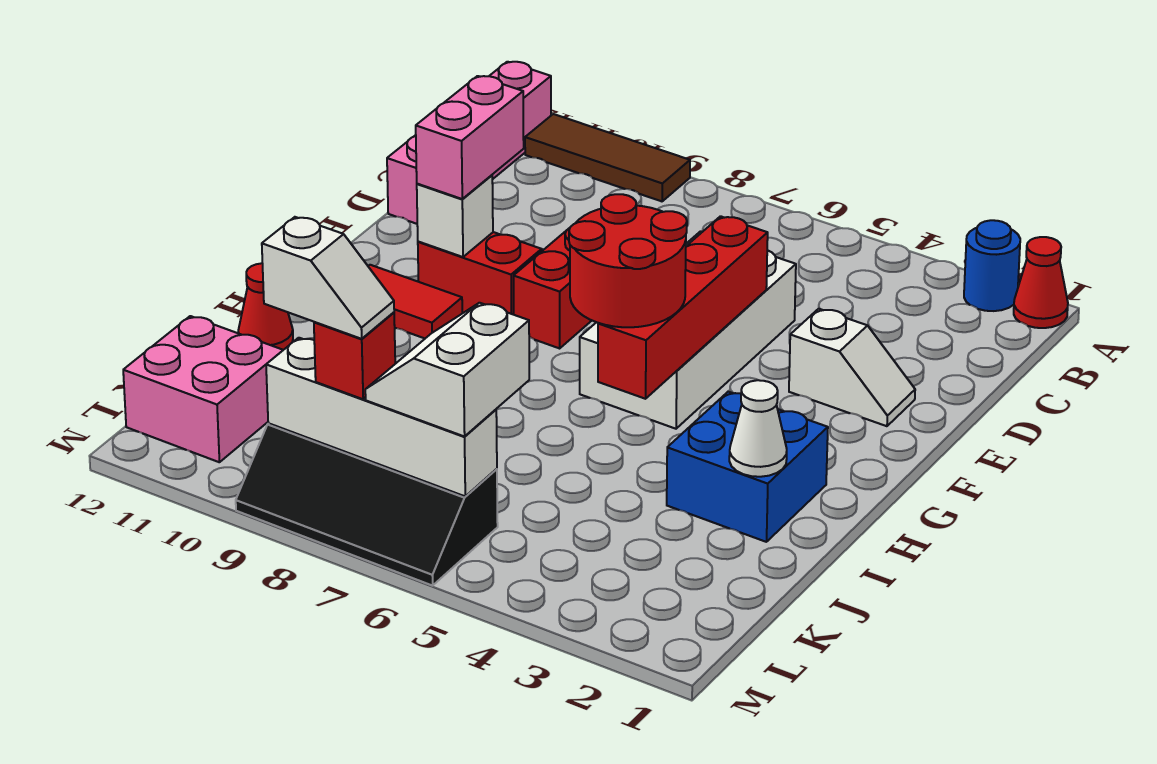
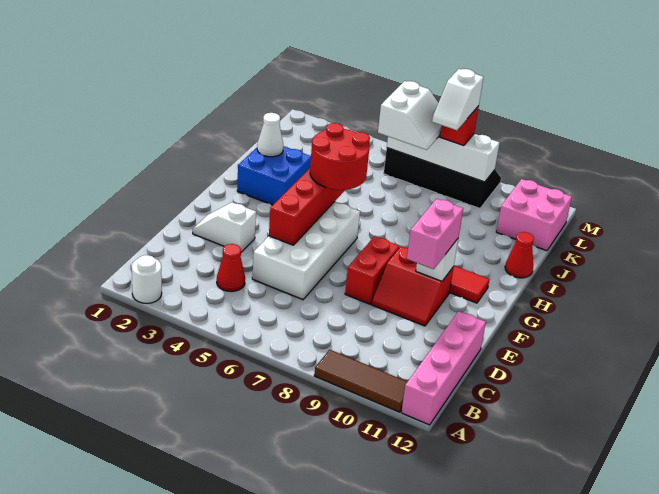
red cone A1 level 1 -> red cone C4 level 1
blue round brick A2 level 1 -> white round brick A2 level 1
white slope L8:L9 level 4 top 9 -> white slope K8:L8 level 4 top L

